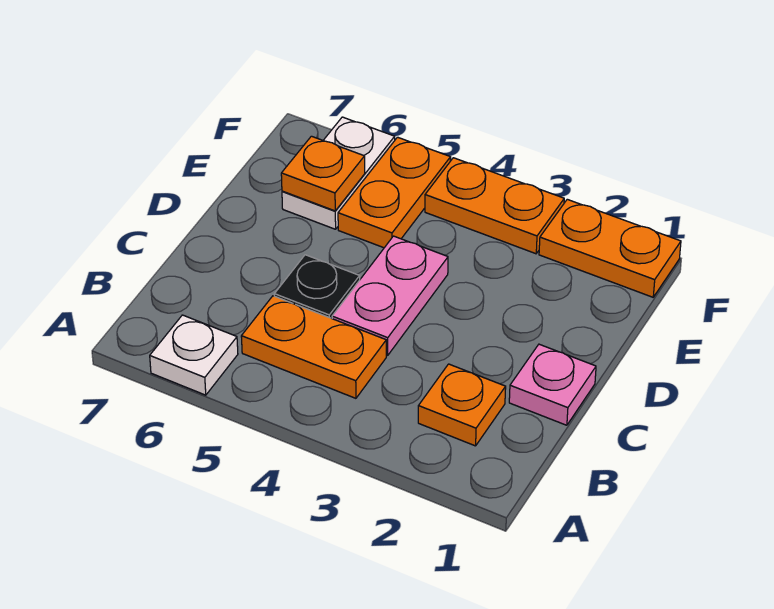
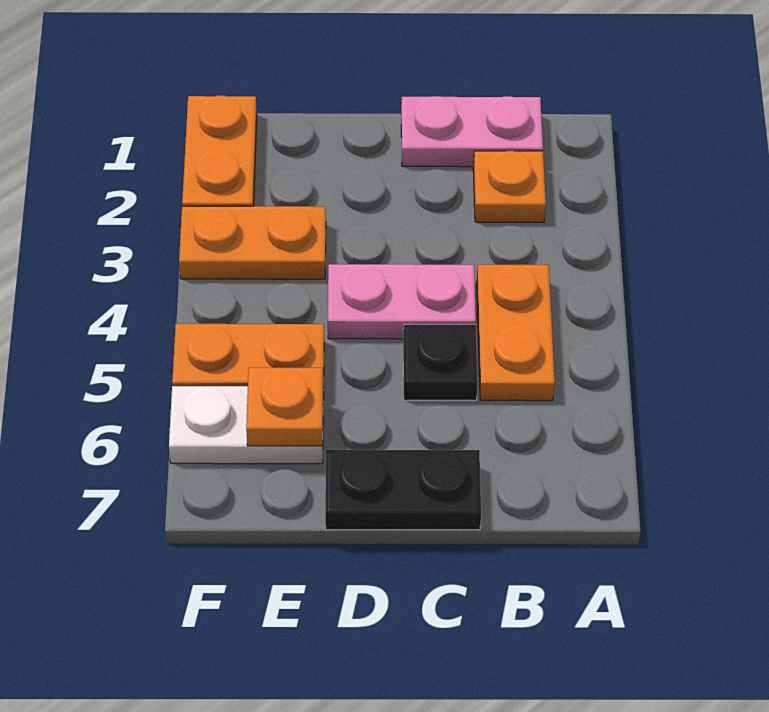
white plate A6 level 1 -> none
pink plate C1 level 1 -> pink plate B1:C1 level 1
none -> black plate C7:D7 level 1
orange plate F3:F4 level 1 -> orange plate E3:F3 level 1

